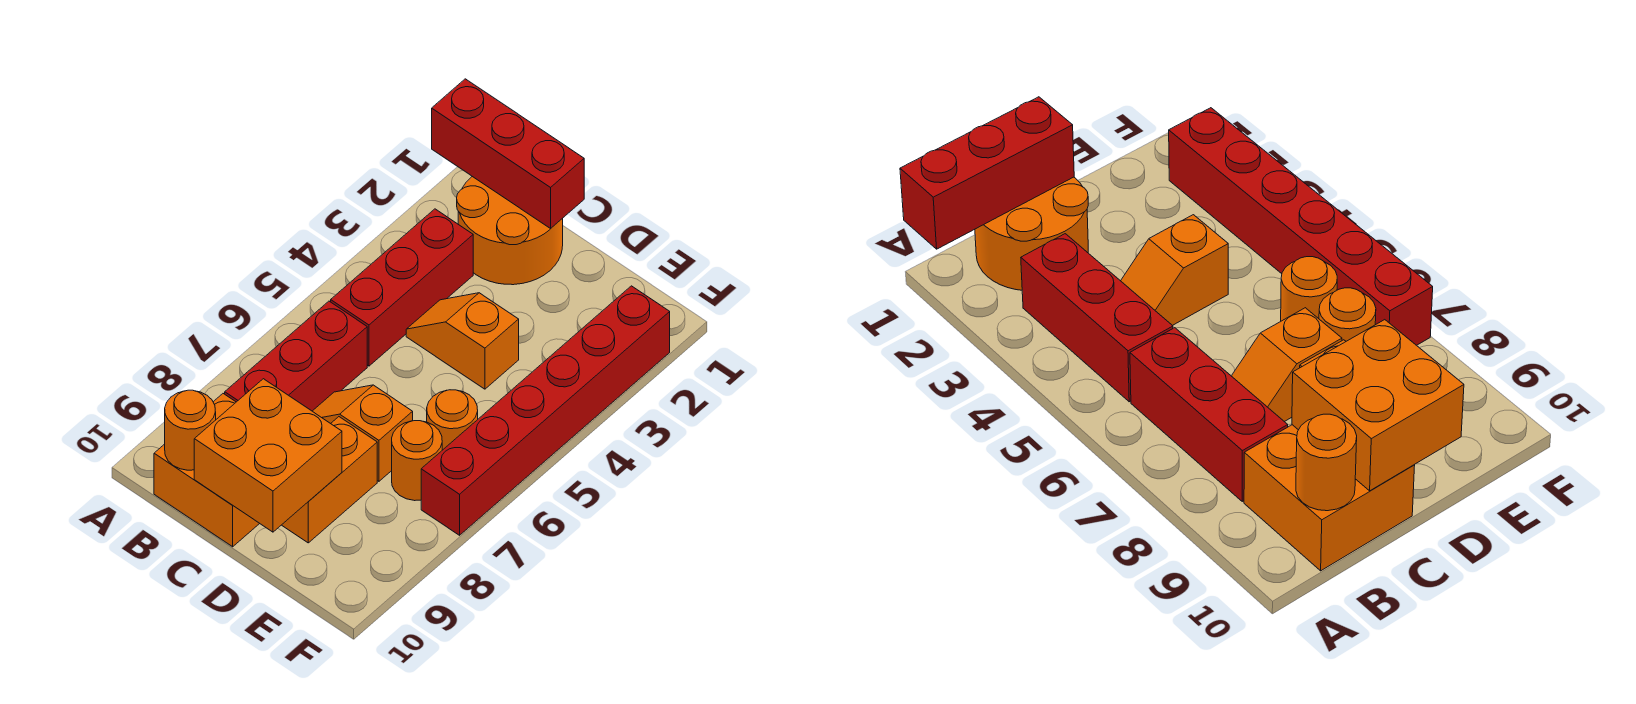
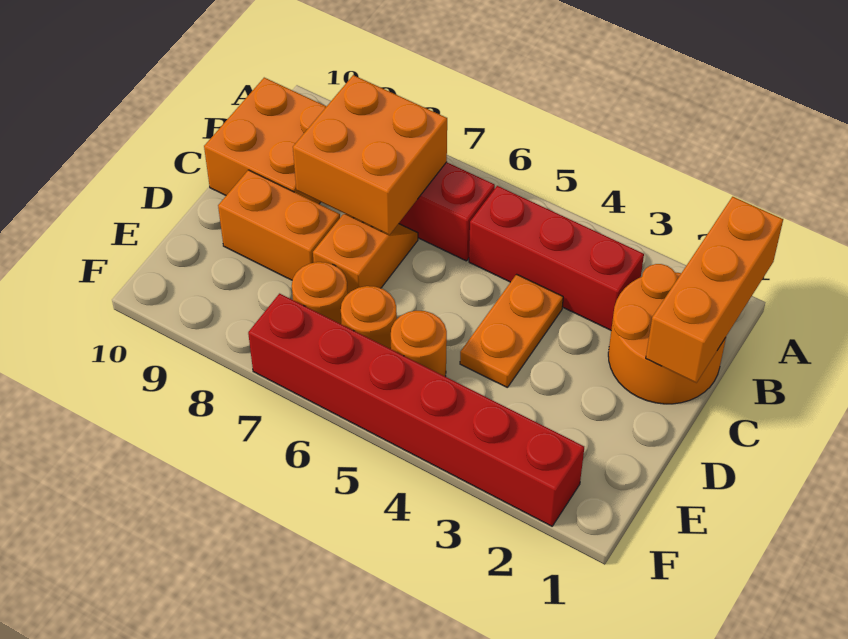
red brick A1:C1 level 2 -> orange brick A1:C1 level 2
orange round brick B10 level 2 -> orange round brick E5 level 1
orange slope C4:D4 level 1 top D -> orange plate C4:D4 level 1
orange brick C9:D10 level 2 -> orange brick B7:C8 level 2

